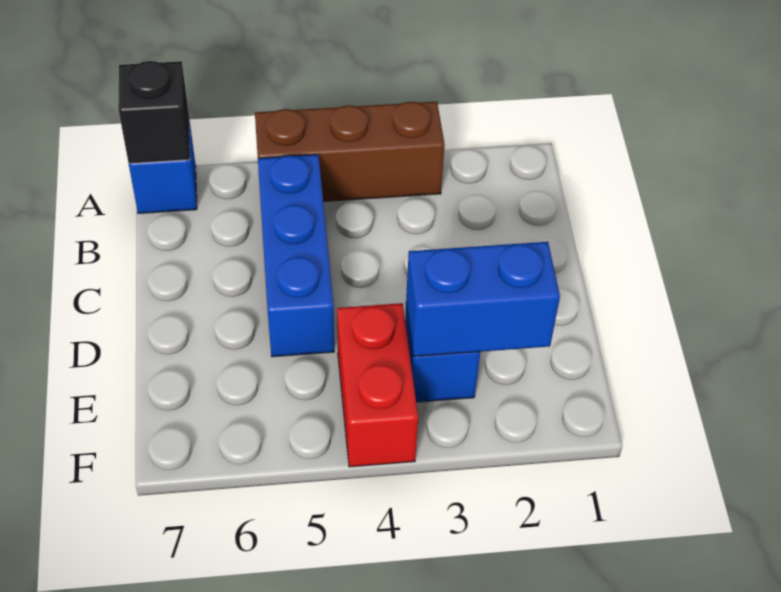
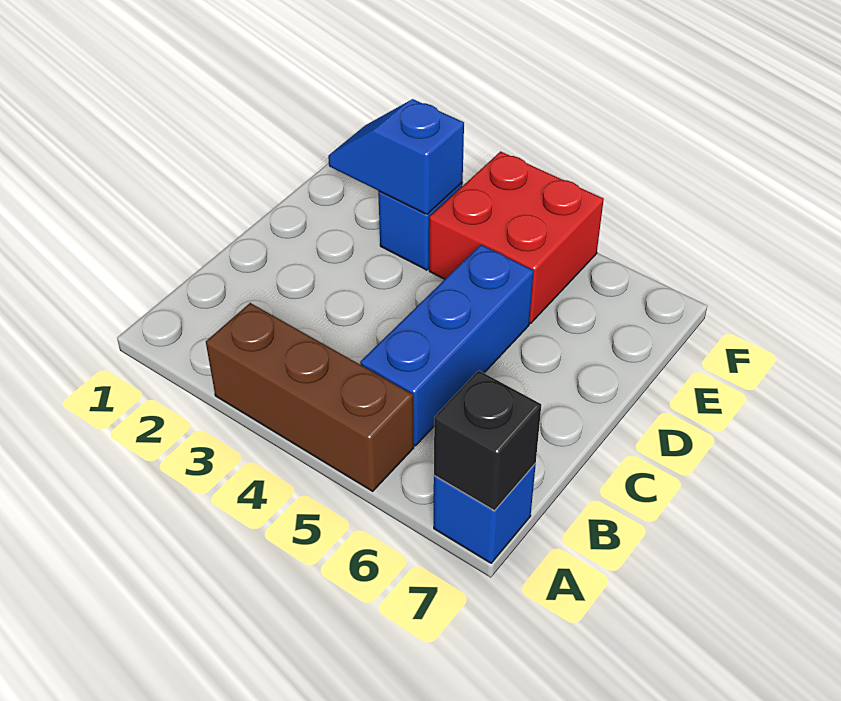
blue brick E2:E3 level 2 -> blue slope E2:E3 level 2 top 3
red brick E4:F4 level 1 -> red brick E4:F5 level 1

